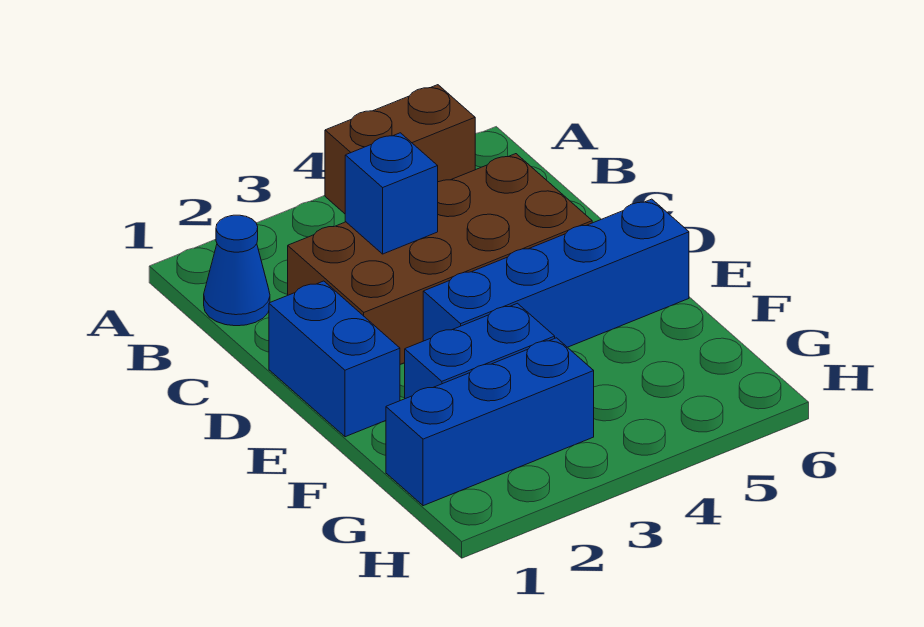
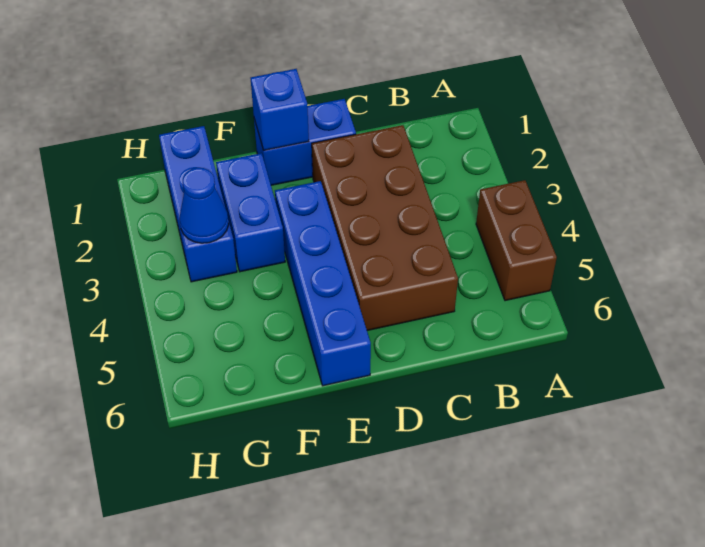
blue cone B1 level 1 -> blue cone G3 level 2
blue brick C3 level 2 -> blue brick E1 level 2

